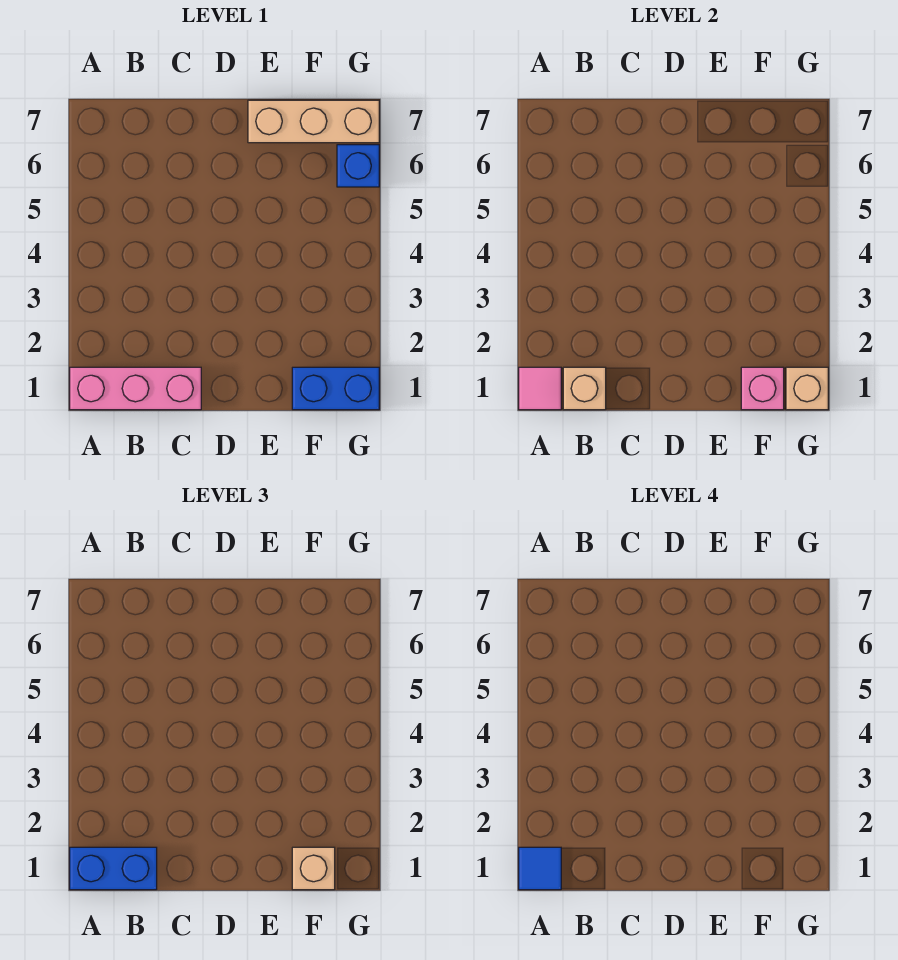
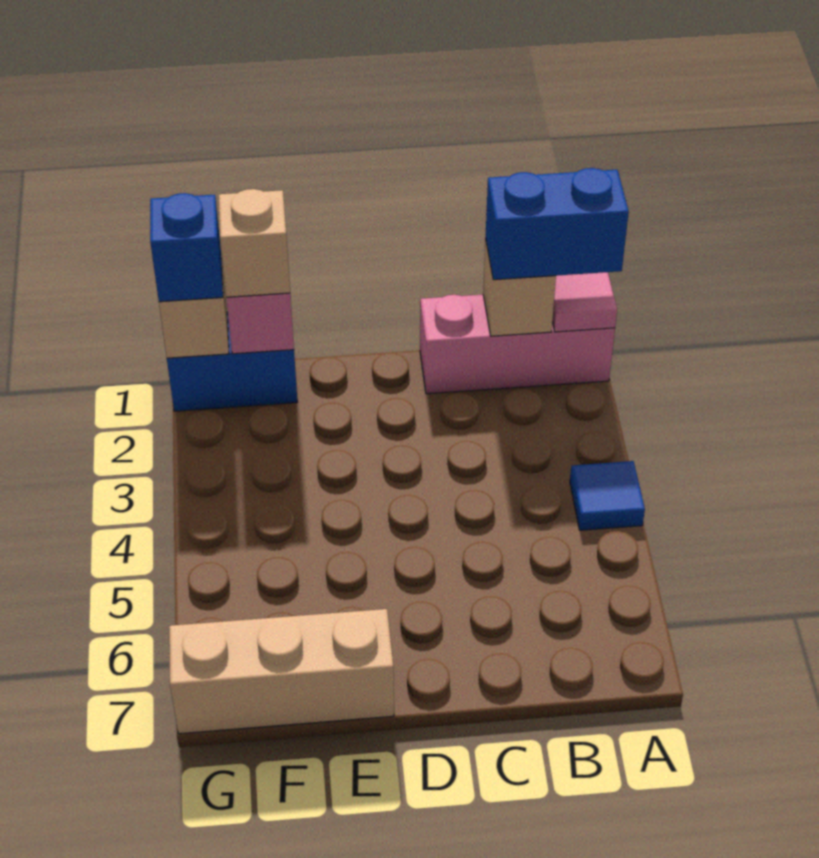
blue tile A1 level 4 -> blue tile A4 level 1
blue brick G6 level 1 -> blue brick G1 level 3

